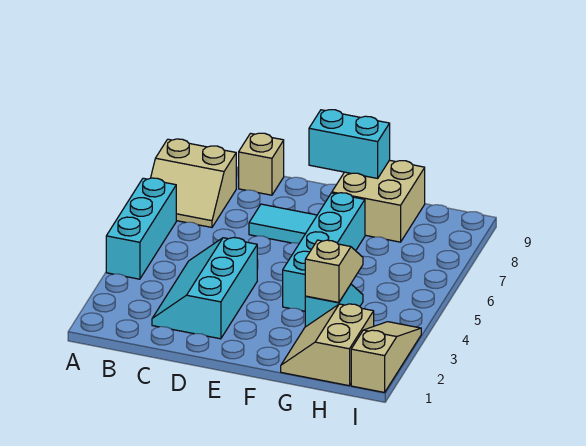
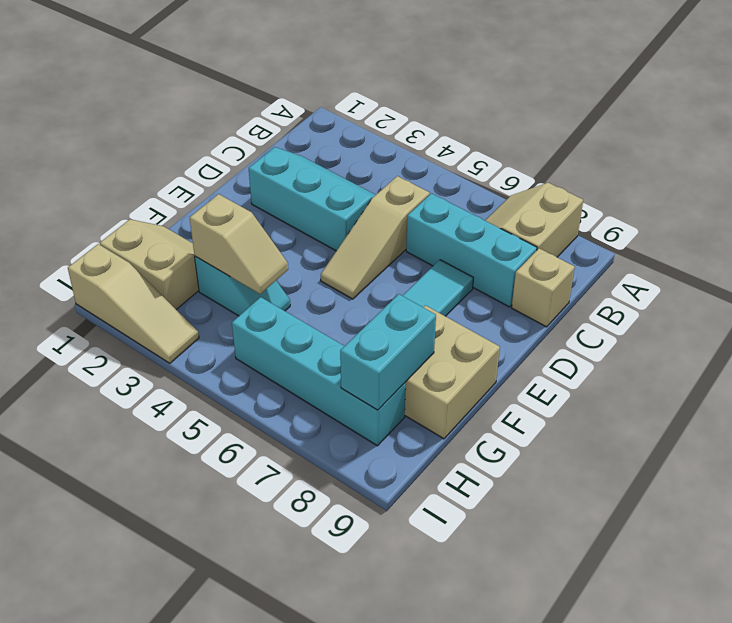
cyan brick A4:A6 level 1 -> cyan brick C6:C8 level 1
none -> tan slope C5:E5 level 1 top C
cyan brick E9:F9 level 2 -> cyan brick G8:H8 level 2
cyan brick F4:F7 level 1 -> cyan brick H5:H8 level 1

